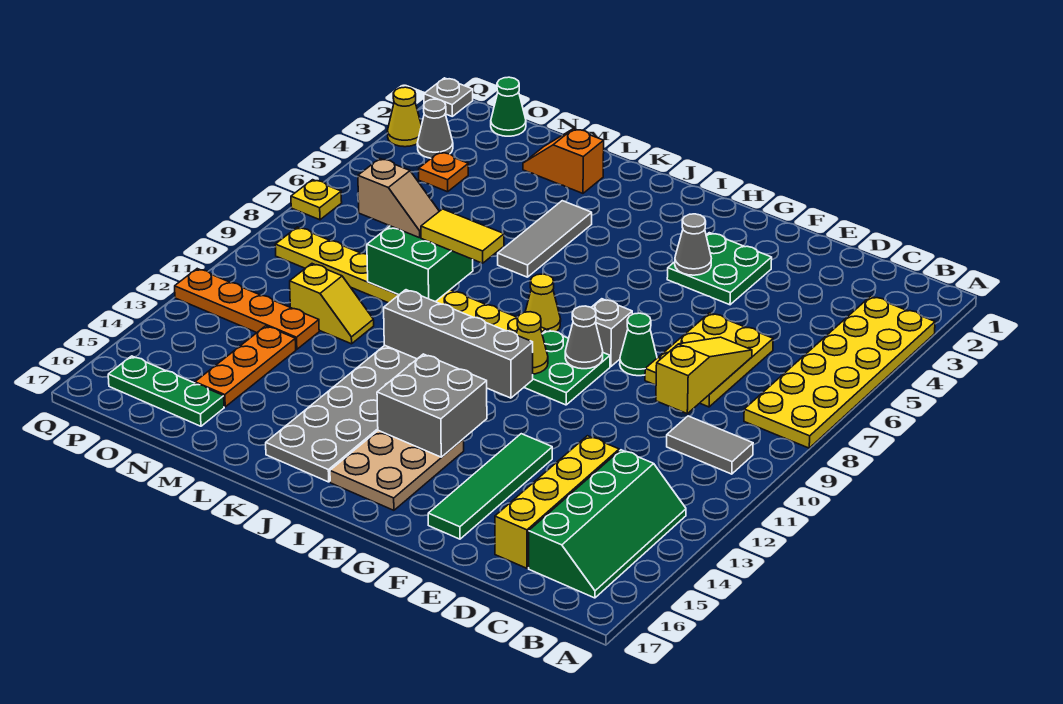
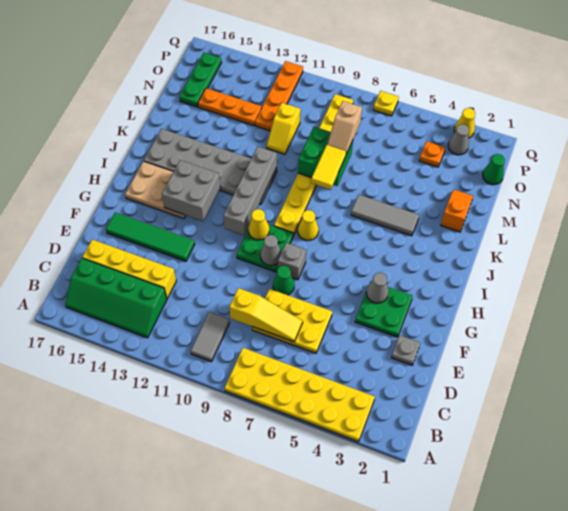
grey plate Q1 level 1 -> grey plate E2 level 1

